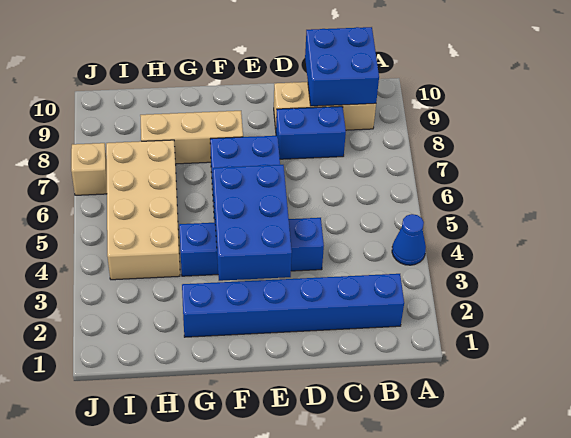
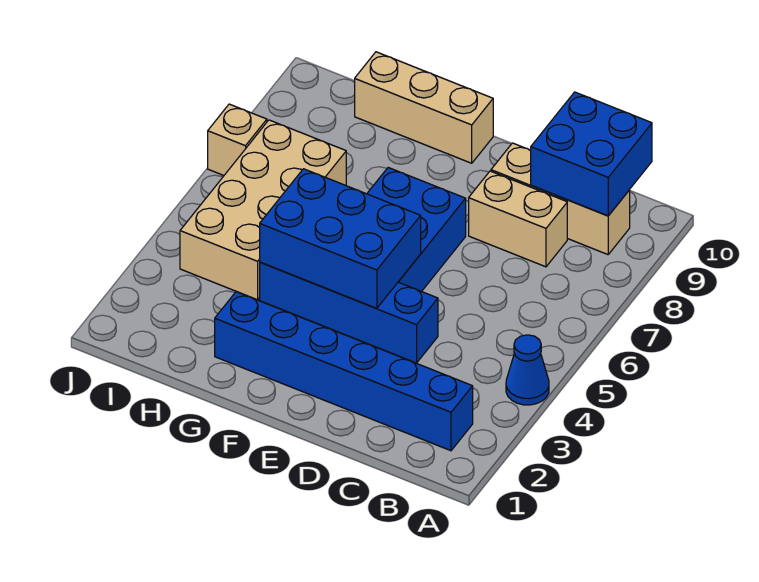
blue brick C8:D8 level 1 -> tan brick C8:D8 level 1
blue brick E3:F5 level 2 -> blue brick E4:G5 level 2
tan brick F8:H8 level 1 -> tan brick F10:H10 level 1

